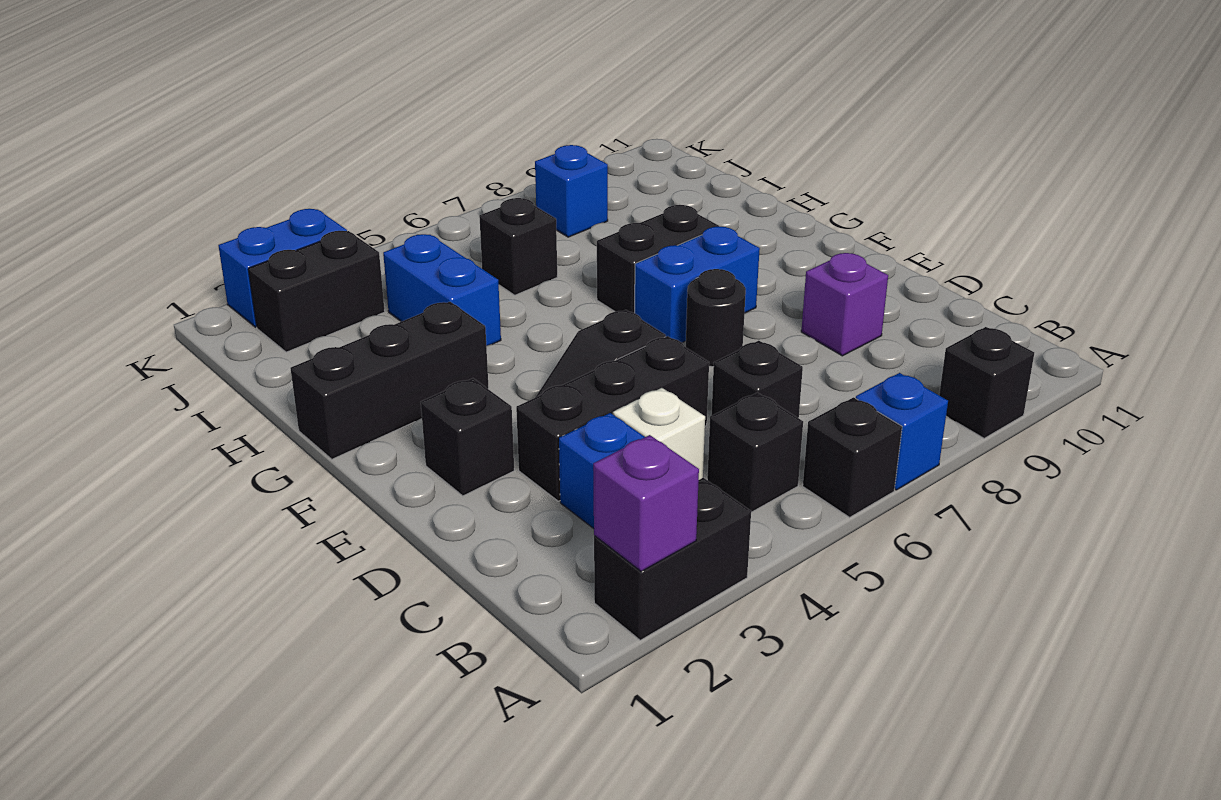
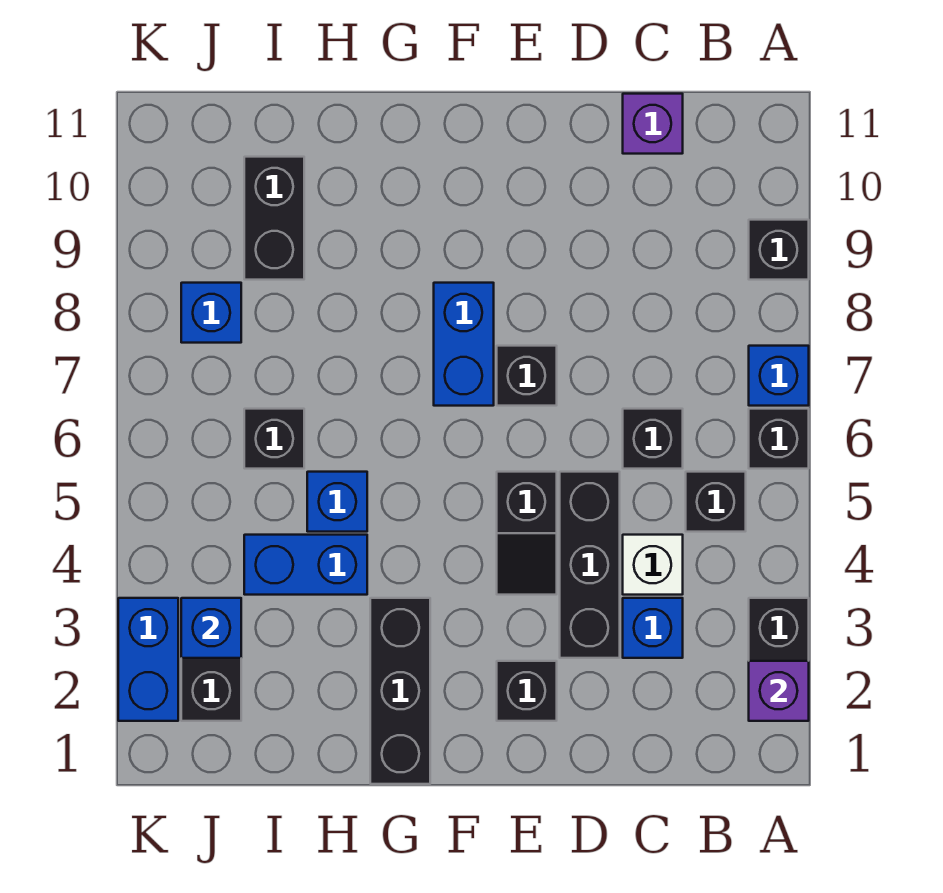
purple brick D9 level 1 -> purple brick C11 level 1
black round brick E7 level 1 -> black brick E7 level 1
black brick G7:G8 level 1 -> black brick I9:I10 level 1
none -> blue brick H5 level 1
none -> blue brick J3 level 2

